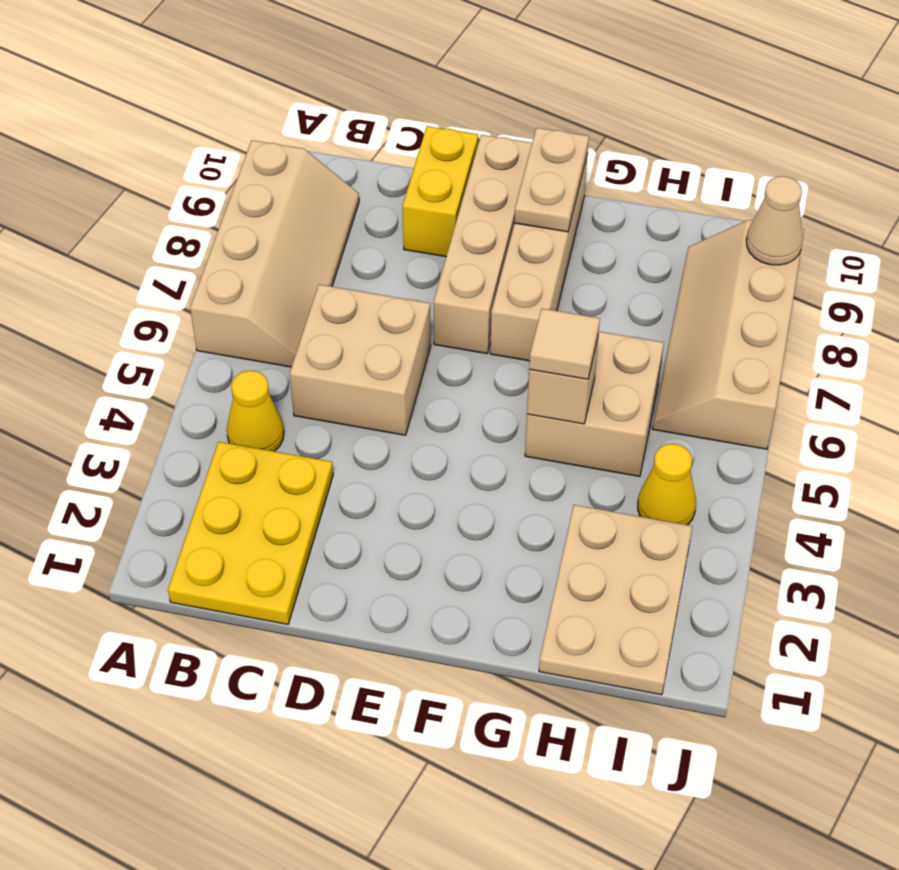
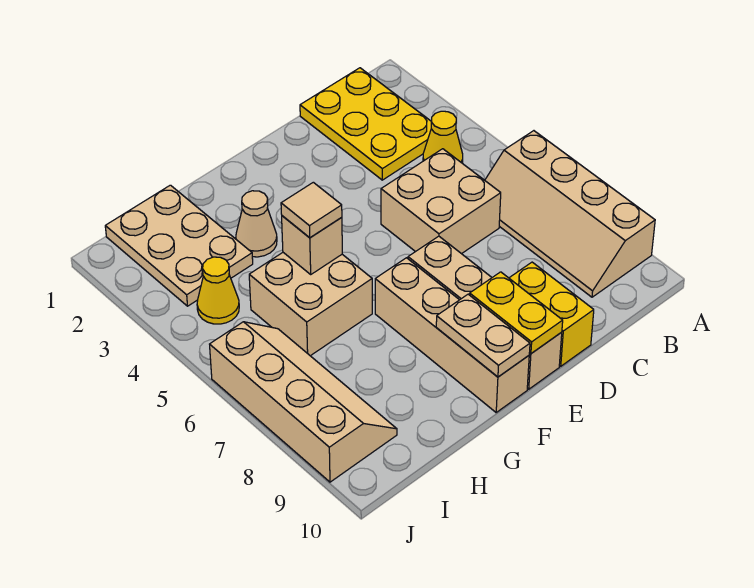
none -> yellow plate E9:E10 level 2
tan cone J9 level 2 -> tan cone G3 level 1

